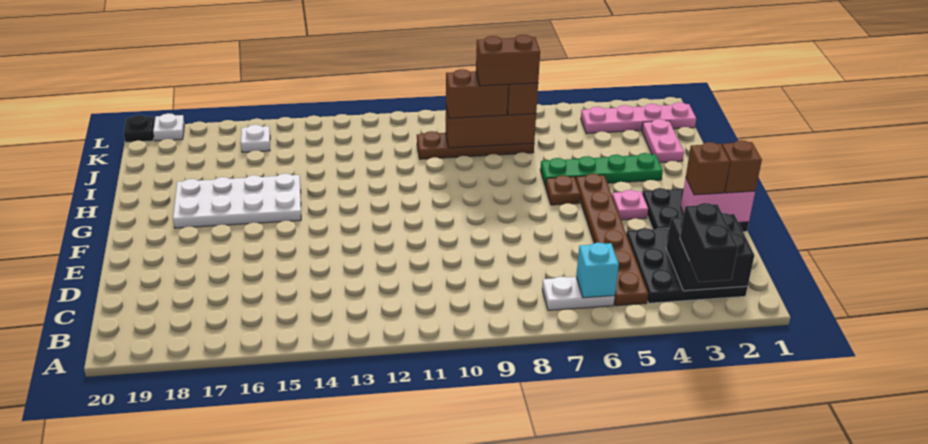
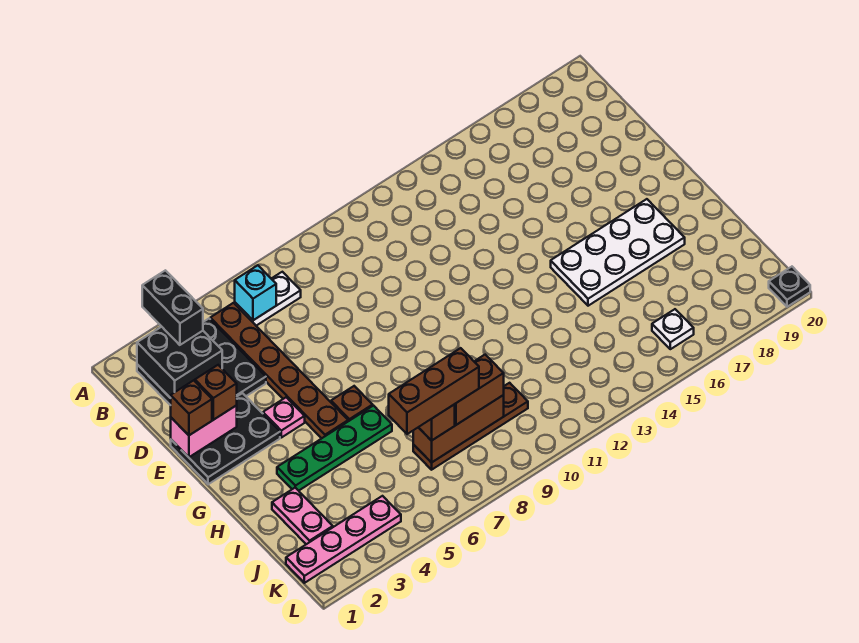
brown brick J7:J8 level 4 -> brown brick J6:J8 level 4
white plate L19 level 1 -> none

